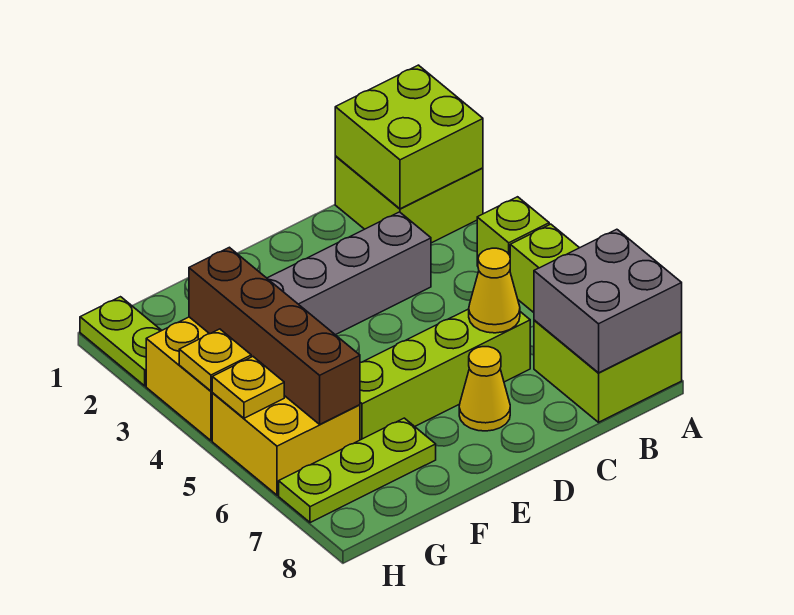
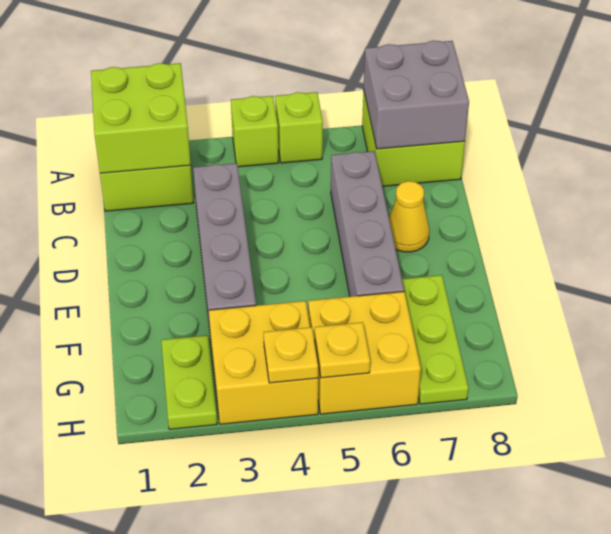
lime brick C6:F6 level 1 -> grey brick C6:F6 level 1
yellow cone C6 level 2 -> none
brown brick G3:G6 level 2 -> none
lime plate H1:H2 level 1 -> lime plate G2:H2 level 1

